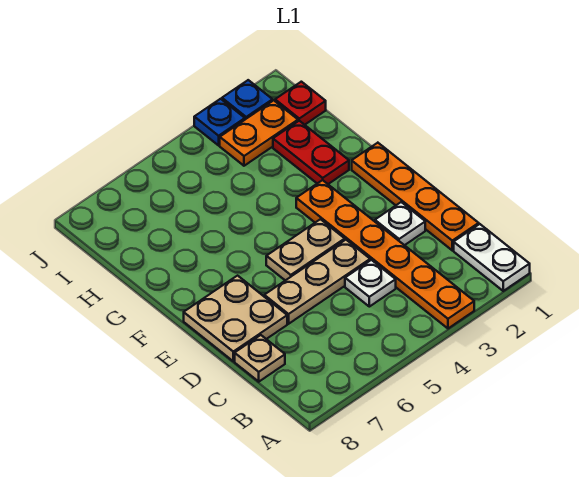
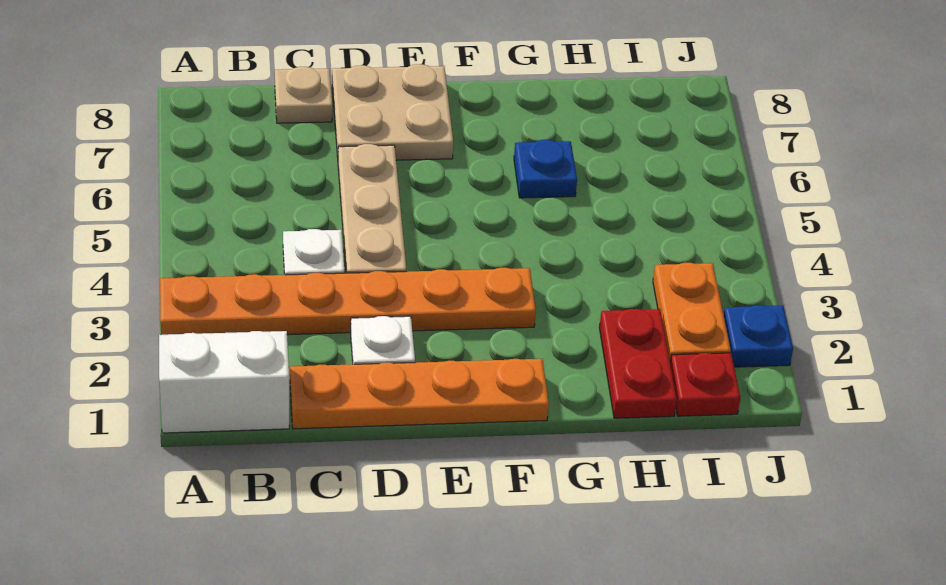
white plate A1:B1 level 1 -> white brick A1:B1 level 1
tan plate E4:E5 level 1 -> none
red plate G2:H2 level 1 -> red plate H1:H2 level 1
blue plate J3 level 1 -> blue plate G6 level 1

